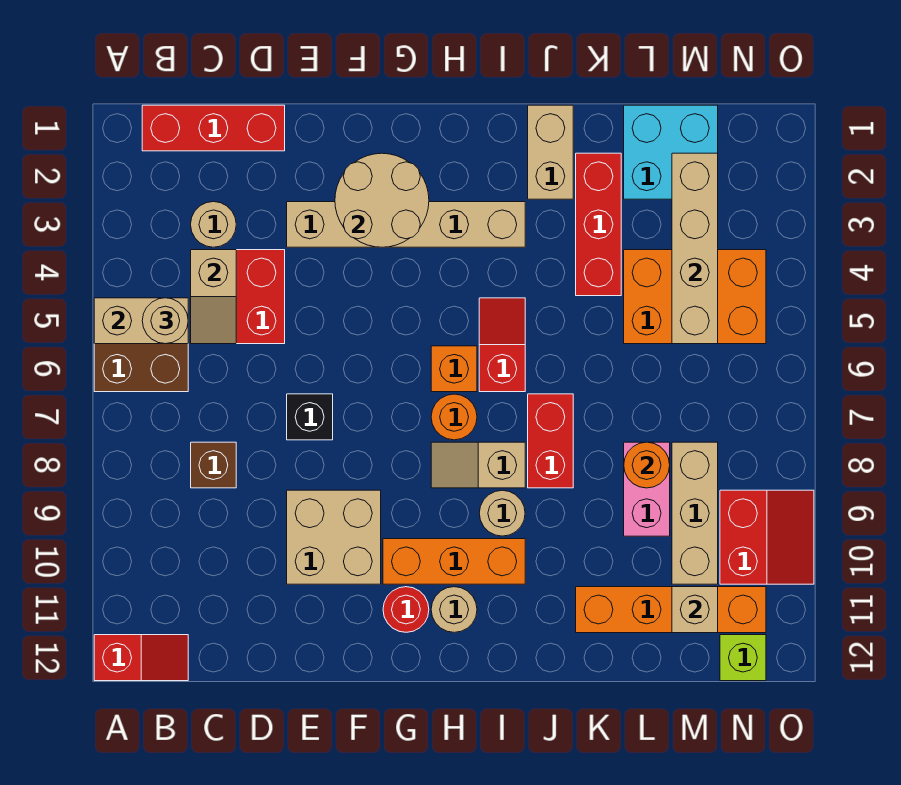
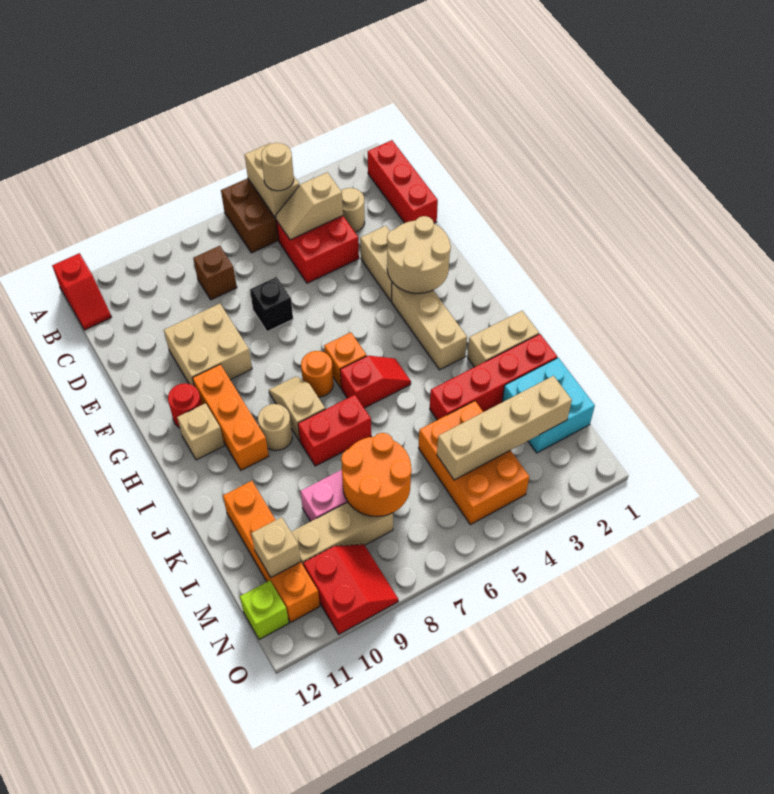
tan round brick H11 level 1 -> tan brick H11 level 1
red brick K2:K4 level 1 -> red brick K1:K4 level 1
orange round brick L8 level 2 -> orange round brick L7:M8 level 2
red slope N9:O10 level 1 top N -> red slope N9:O10 level 1 top 10

